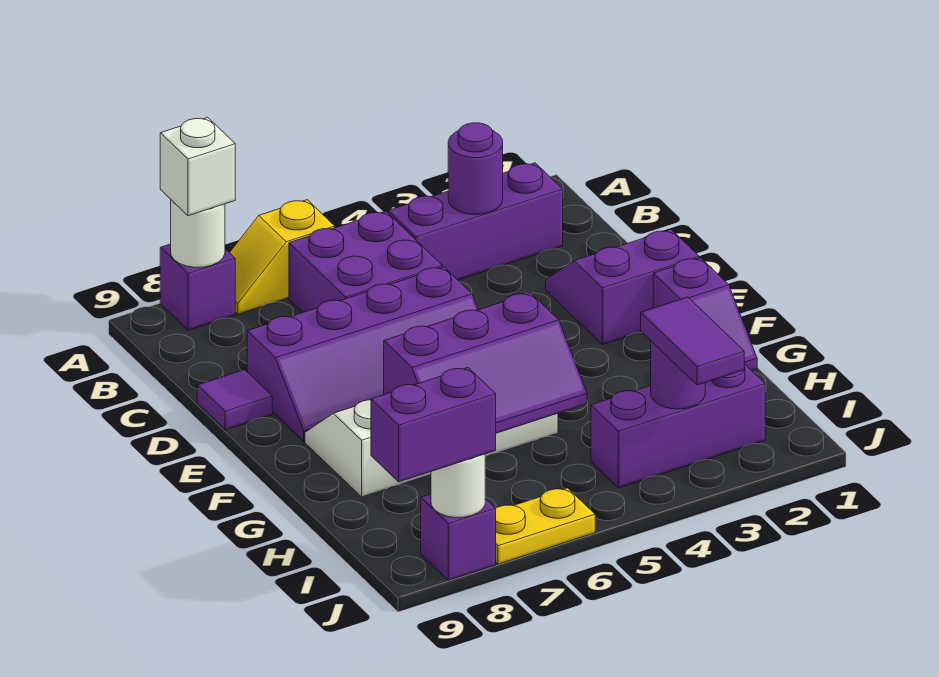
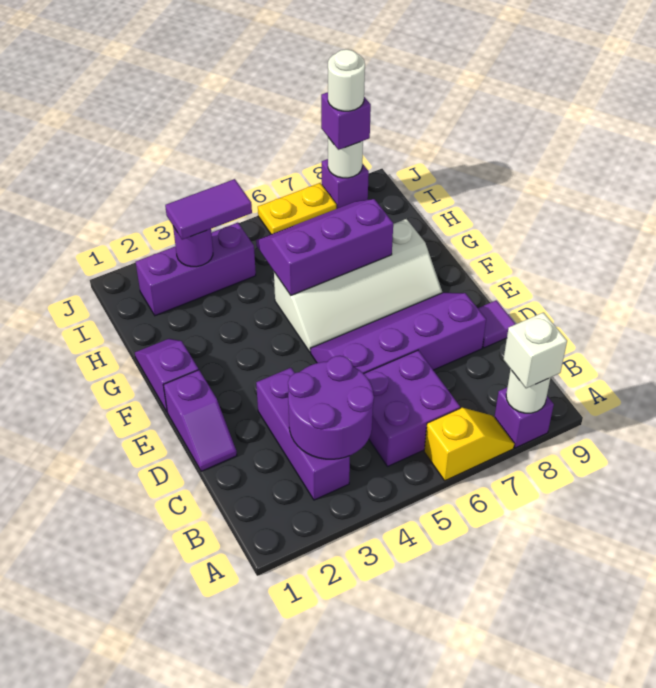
purple brick B2:B4 level 1 -> purple brick B3:D3 level 1
purple round brick B3 level 2 -> purple round brick B3:C4 level 2
purple slope D1:E2 level 1 top E -> purple slope D1:E1 level 1 top E
purple tile I3:J3 level 3 -> purple tile I3:I4 level 3
purple brick J8:J9 level 3 -> purple brick J8 level 3
none -> white round brick J8 level 4

